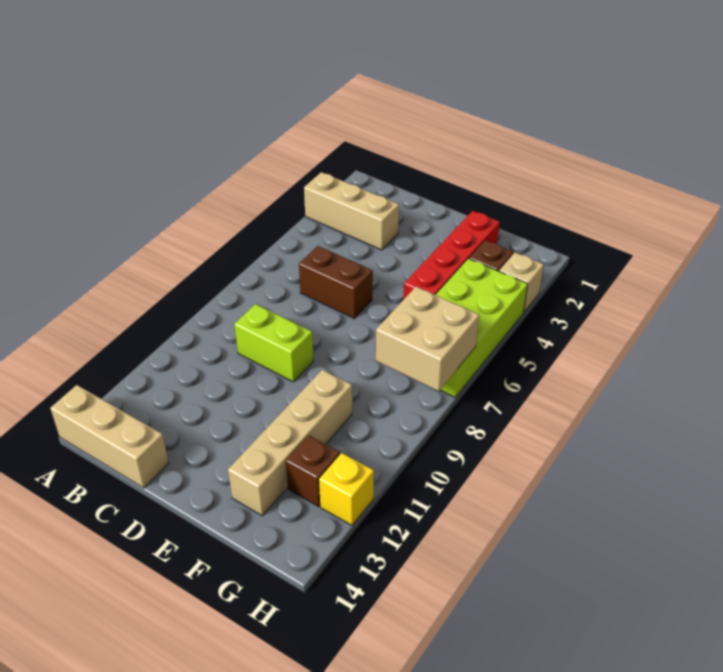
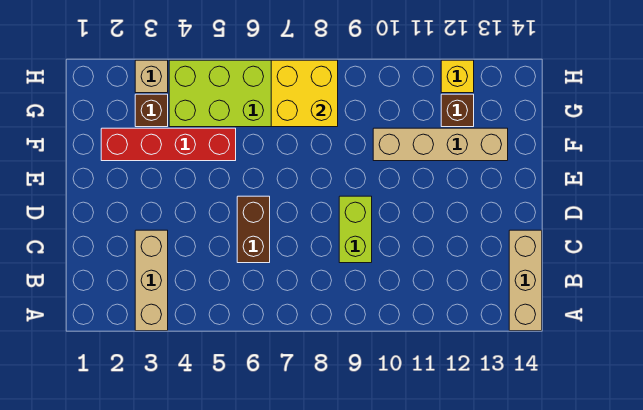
tan brick G7:H8 level 2 -> yellow brick G7:H8 level 2

